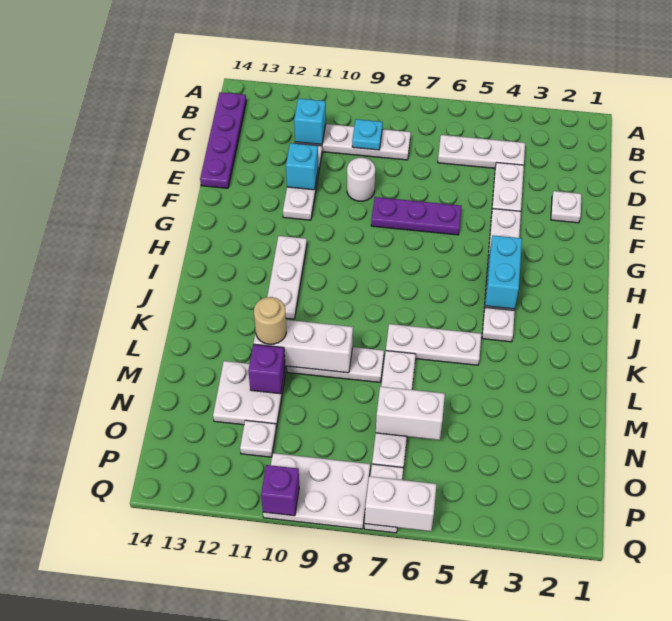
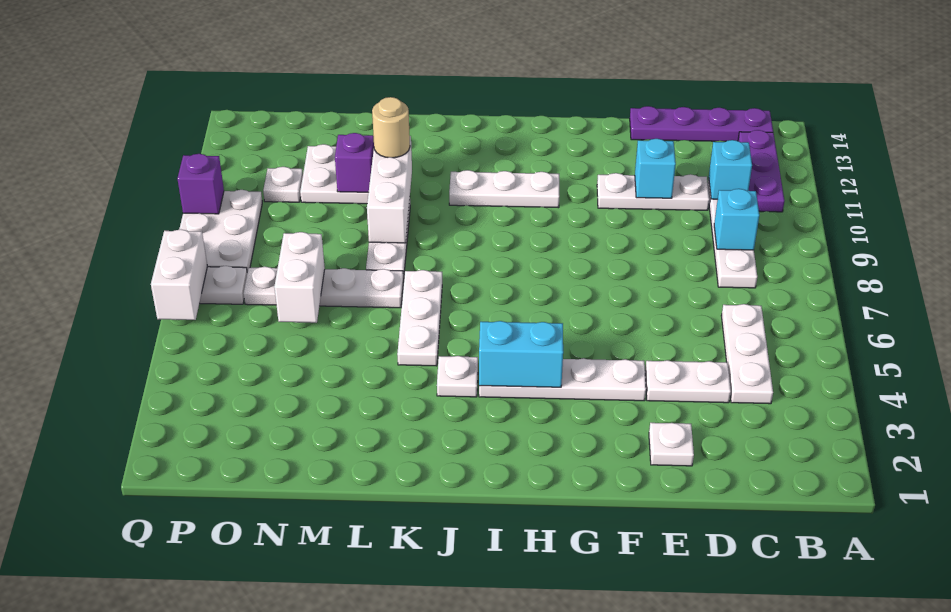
cyan plate C9 level 2 -> cyan brick C9 level 2
white round brick E9 level 1 -> none
purple plate F6:F8 level 1 -> purple plate B11:B13 level 1

